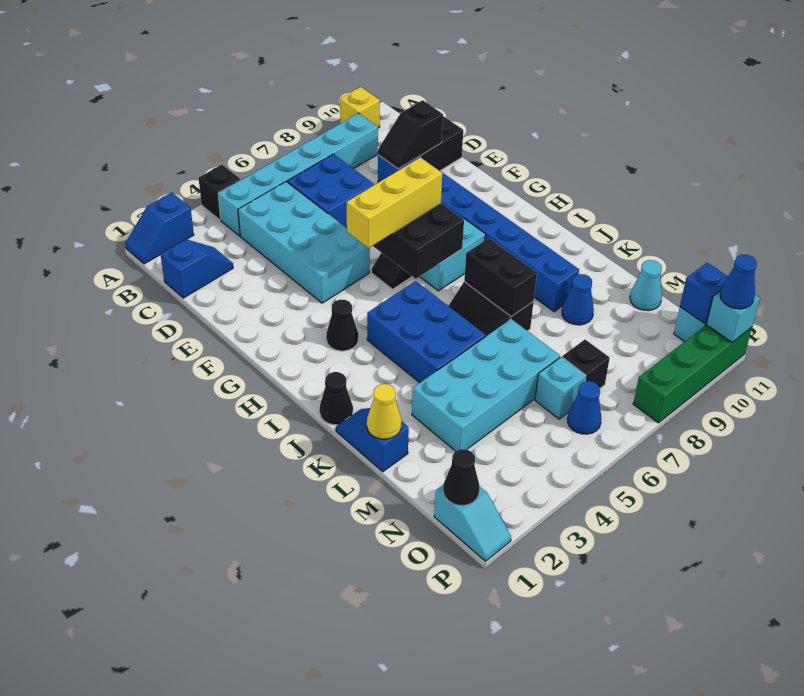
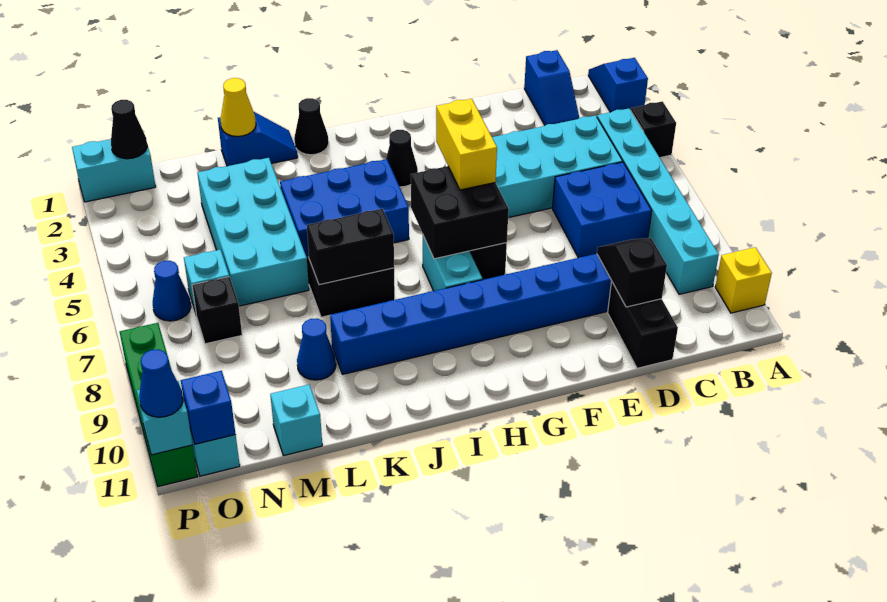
yellow brick G5:G7 level 3 -> yellow brick G5:G6 level 3
cyan cone M11 level 1 -> cyan brick M11 level 1
cyan slope O1:P1 level 1 top O -> cyan brick O1:P1 level 1

